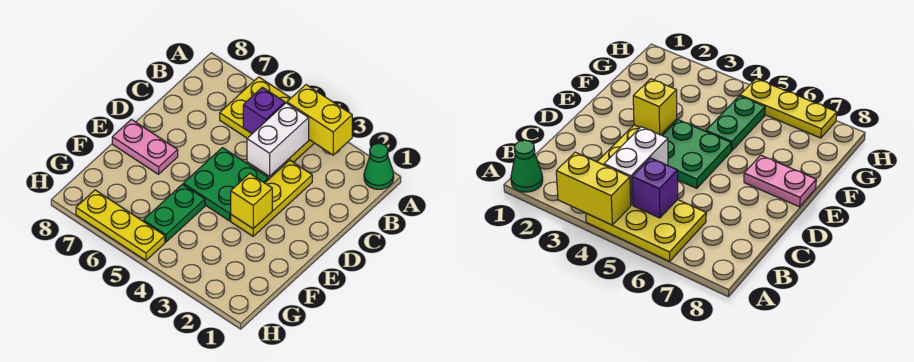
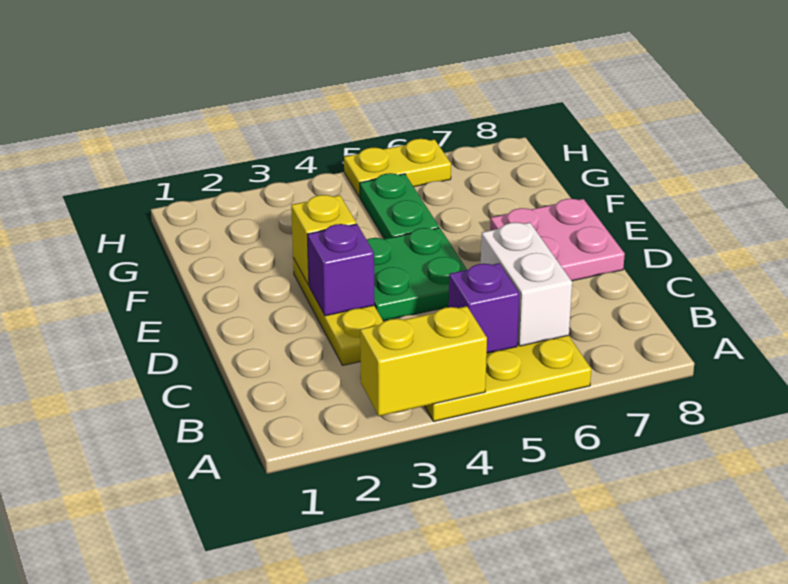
green cone A1 level 1 -> none
white brick B4:C4 level 2 -> white brick B6:C6 level 2
none -> purple brick D3 level 2
pink plate E7:E8 level 1 -> pink plate D7:E8 level 1
yellow plate H5:H7 level 1 -> yellow plate H5:H6 level 1

